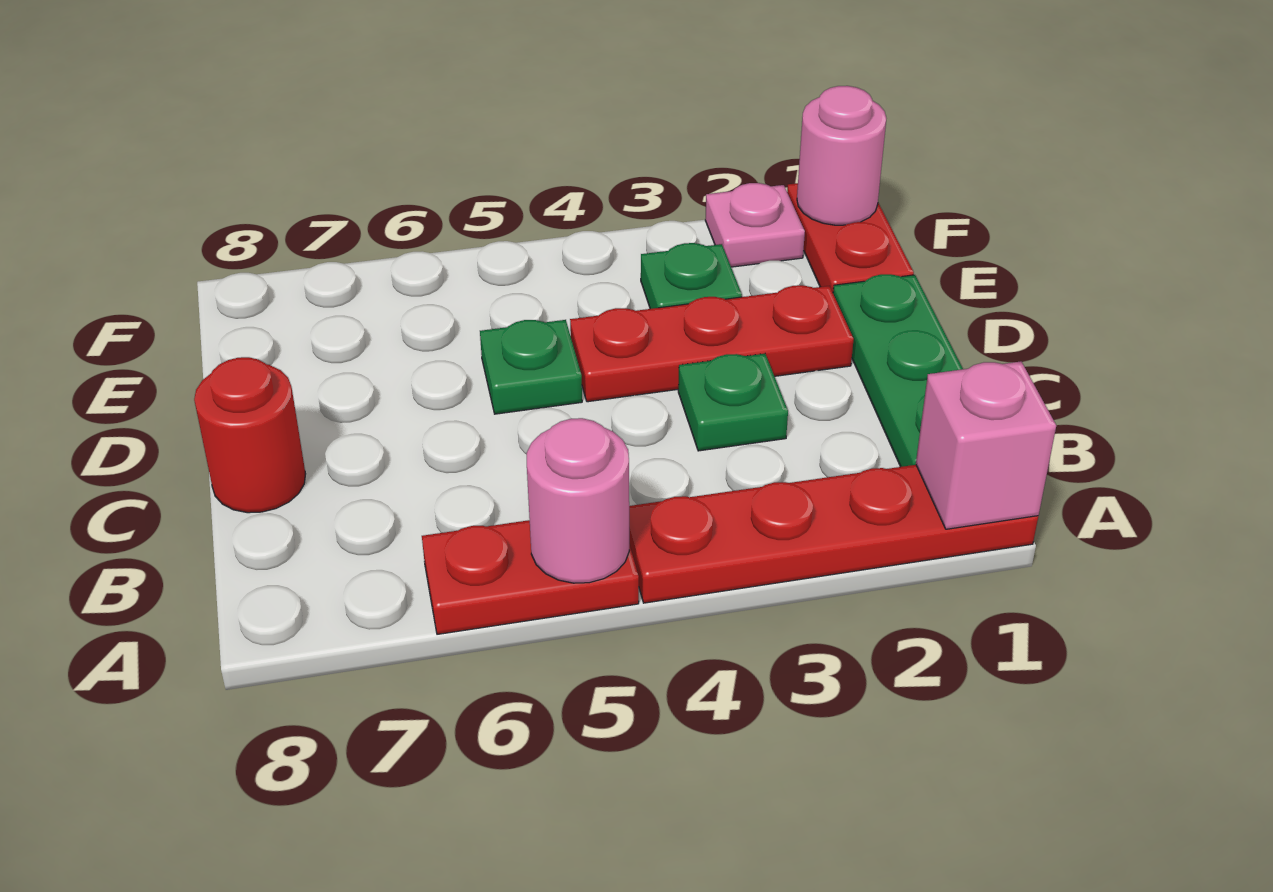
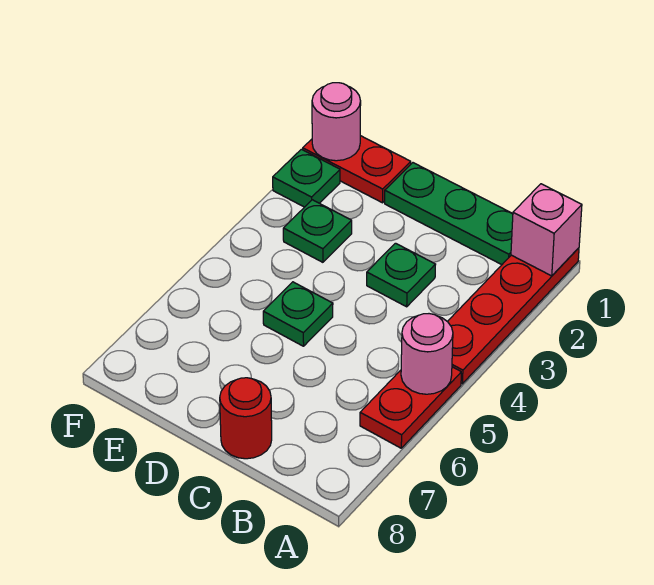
red plate D2:D4 level 1 -> none
pink plate F2 level 1 -> green plate F2 level 1

